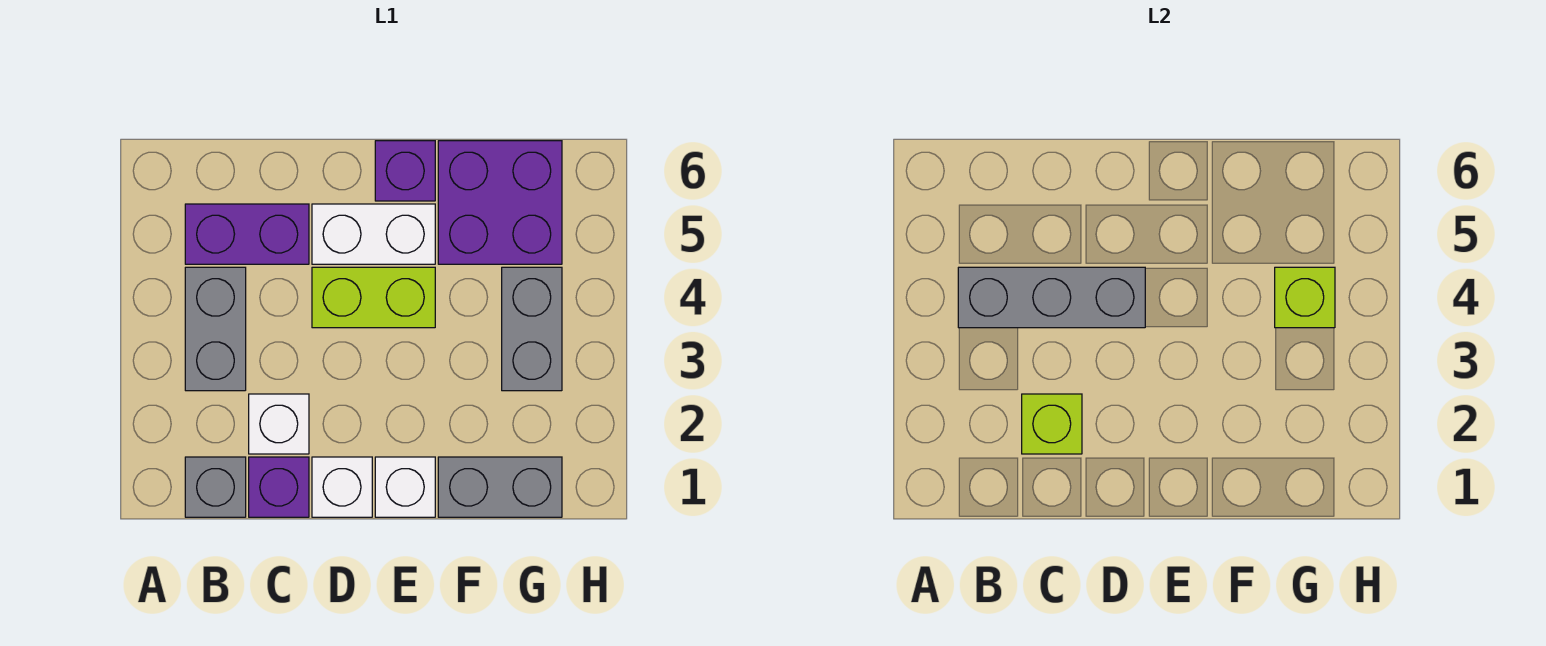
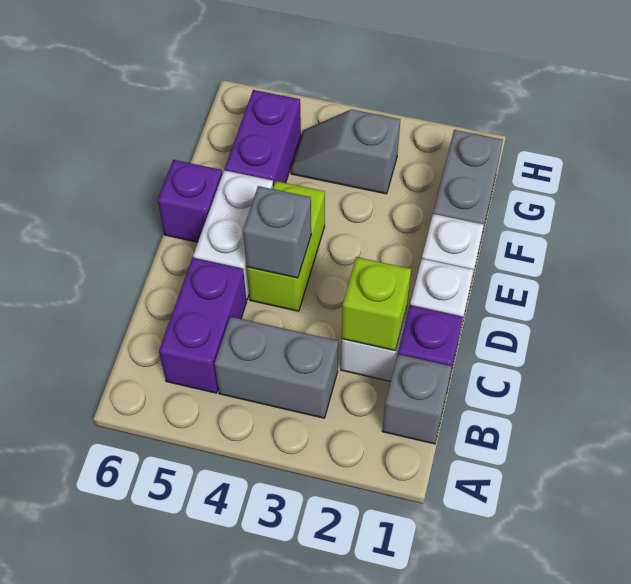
grey brick B4:D4 level 2 -> grey brick D4 level 2
purple brick F5:G6 level 1 -> purple brick F5:G5 level 1
grey brick G3:G4 level 1 -> grey slope G3:G4 level 1 top 3
lime brick G4 level 2 -> none

